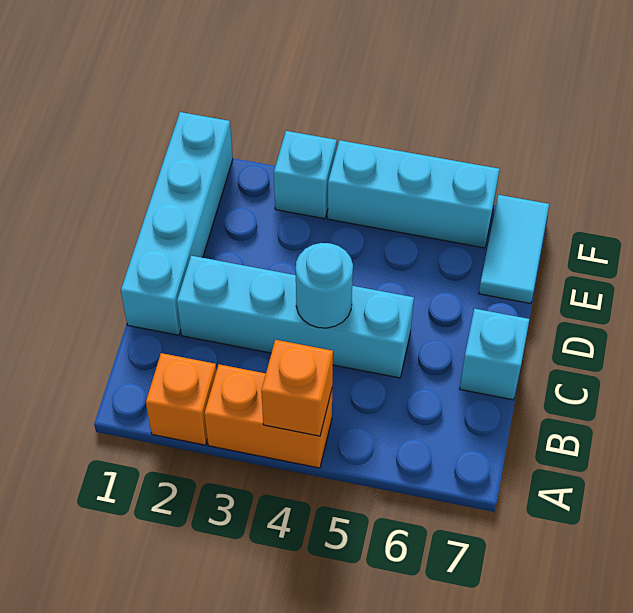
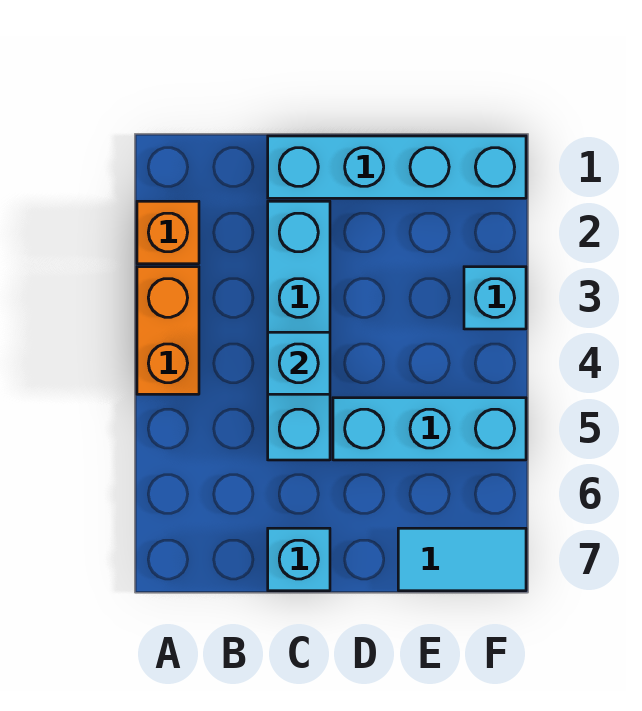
orange brick A4 level 2 -> none
cyan round brick C4 level 2 -> cyan brick C4 level 2
cyan brick F4:F6 level 1 -> cyan brick D5:F5 level 1

